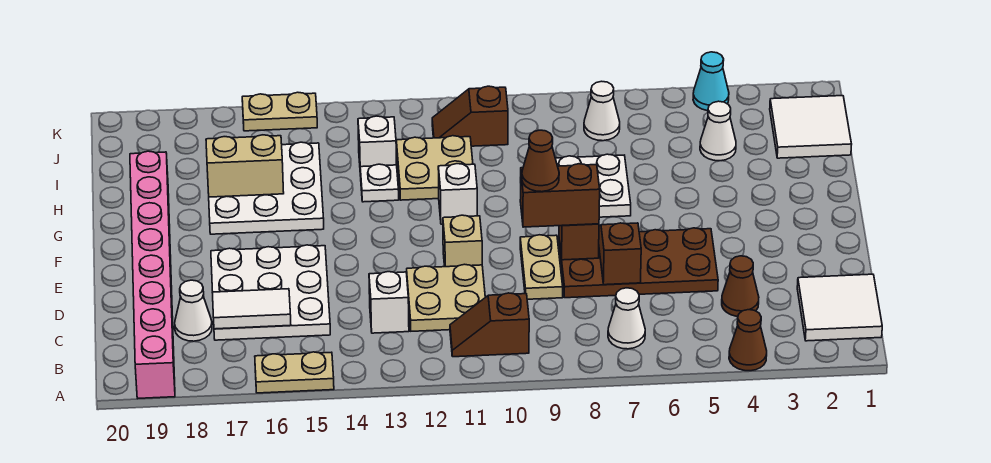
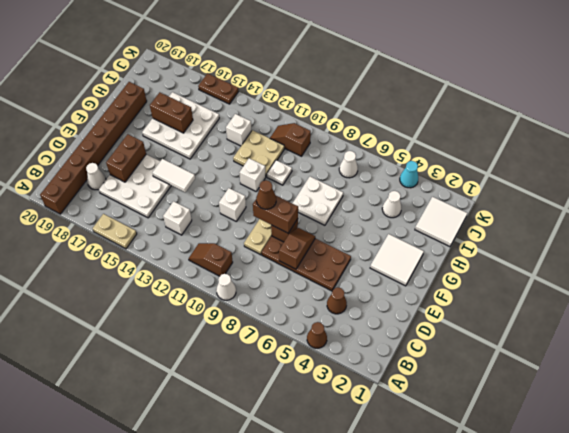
pink brick A19:H19 level 1 -> brown brick A19:H19 level 1
white tile B1:C2 level 1 -> white tile F2:G3 level 1
white cone B7 level 1 -> white cone A9 level 1
tan plate C11:D12 level 1 -> none
white tile C16:C17 level 2 -> white tile E14:E15 level 2
none -> brown brick D17:E17 level 2
tan brick E11 level 1 -> white brick E11 level 1
white plate H13 level 1 -> white plate H10 level 1
tan brick H16:H17 level 2 -> brown brick H16:H17 level 2
tan plate K15:K16 level 1 -> brown plate K15:K16 level 1

